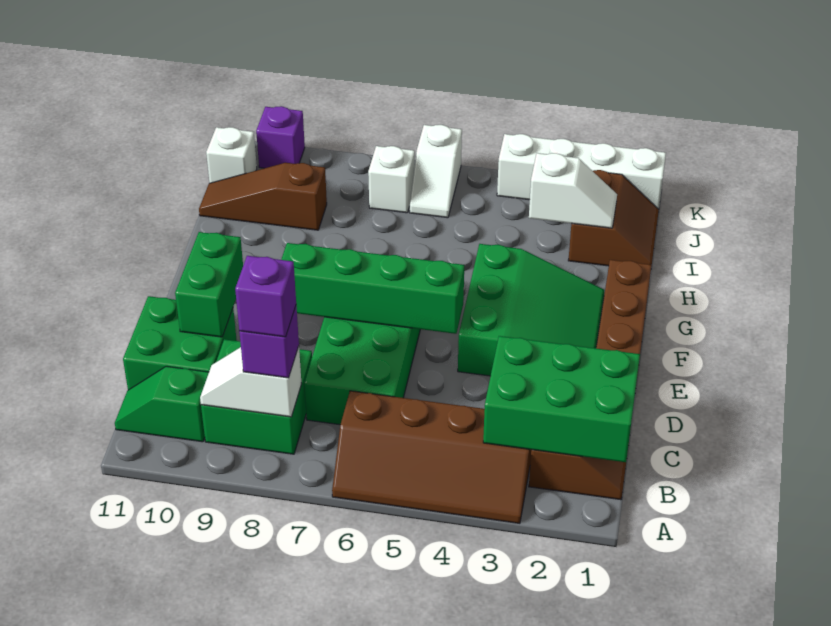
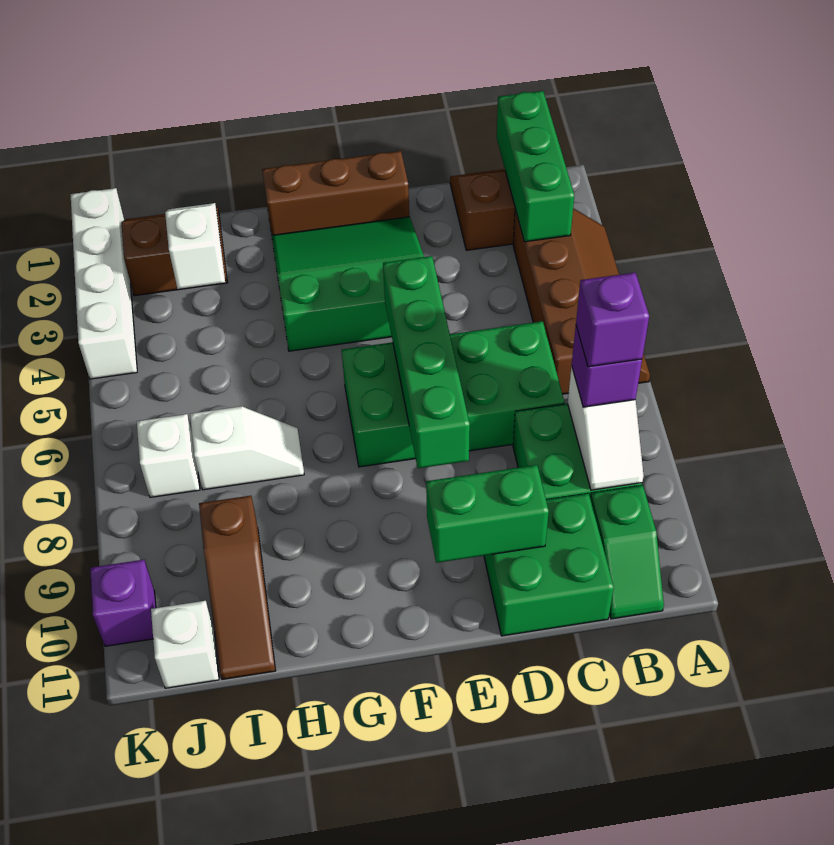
green brick B1:C3 level 2 -> green brick B1:B3 level 2
white slope J6:K6 level 1 top K -> white slope H7:I7 level 1 top I

